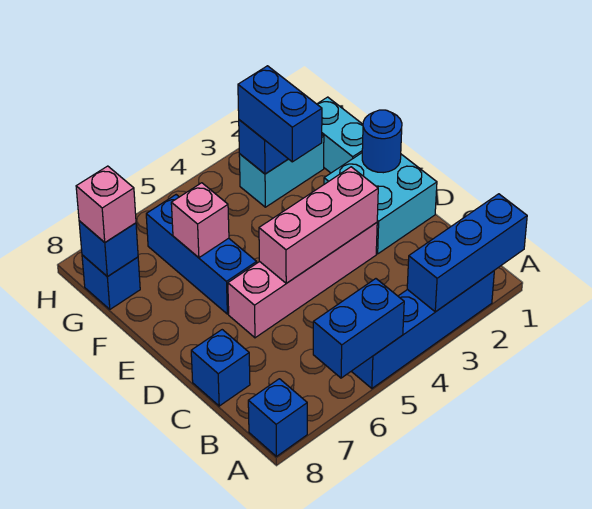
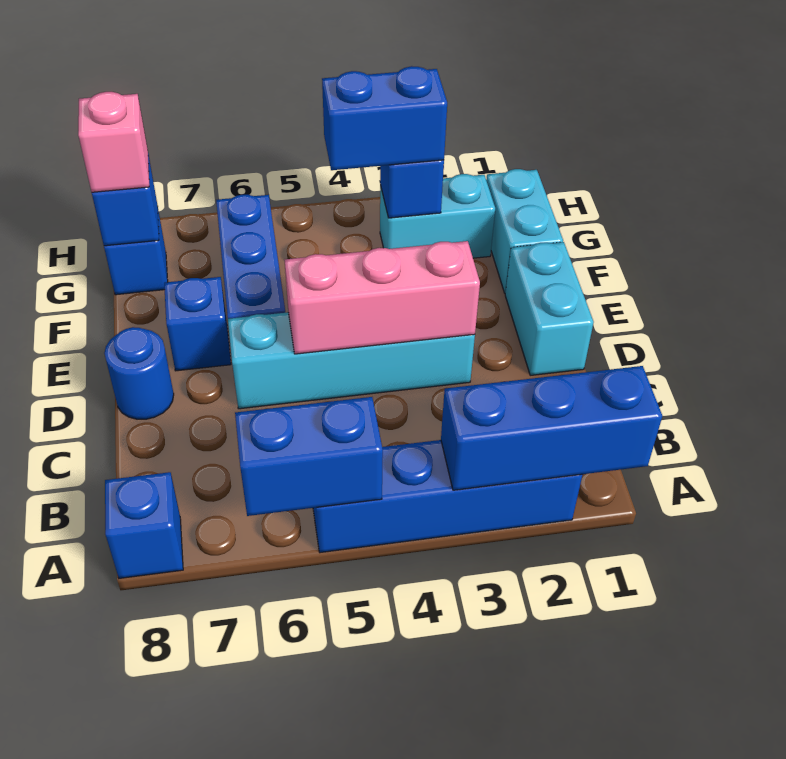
blue brick C8 level 1 -> blue brick E7 level 1
cyan brick D1:E2 level 1 -> cyan brick D1:E1 level 1
pink brick D3:D6 level 1 -> cyan brick D3:D6 level 1
blue round brick E1 level 2 -> blue round brick D8 level 1
blue brick F3:G3 level 3 -> blue brick G3:G4 level 3
pink brick F6 level 2 -> none

